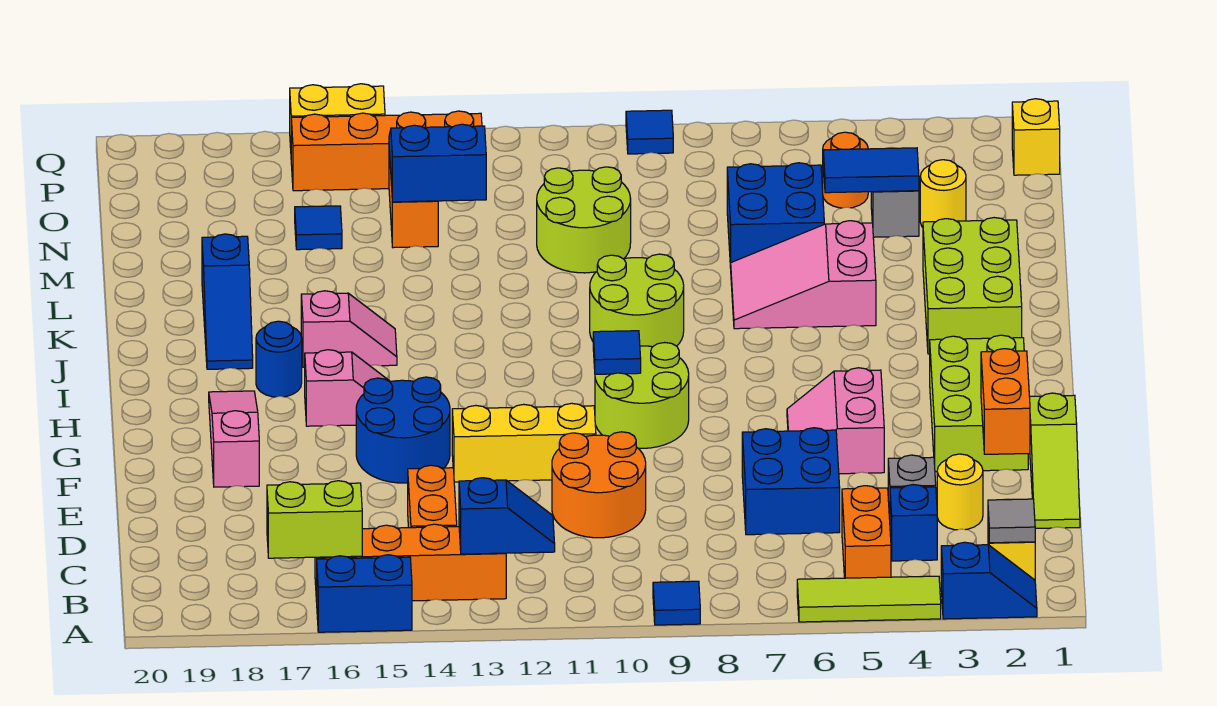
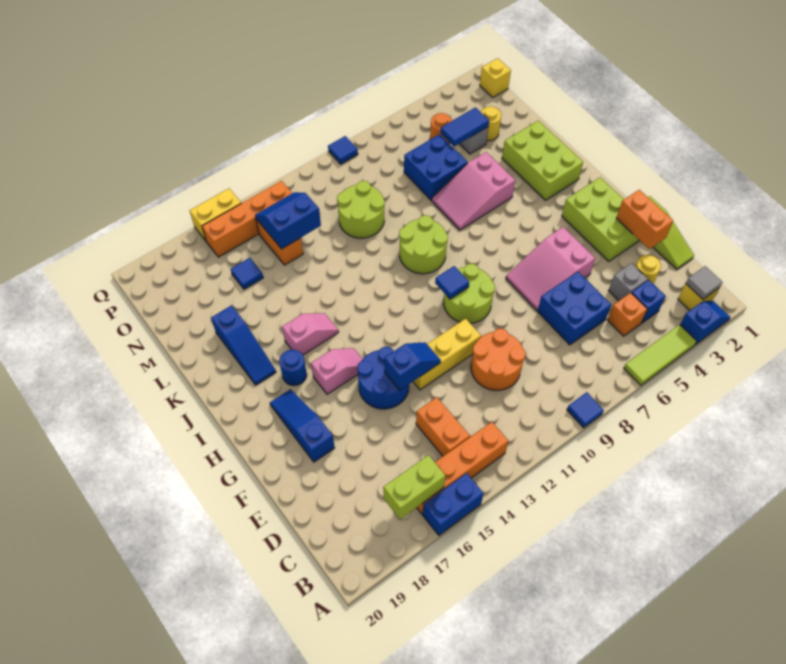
orange brick B5:C5 level 1 -> orange brick C5 level 1
blue slope B12:B13 level 2 top 13 -> blue slope F13:F14 level 2 top 14
pink slope F5:G6 level 1 top 5 -> pink slope F5:G7 level 1 top 5
pink slope F18:H18 level 1 top F -> blue slope F18:H18 level 1 top F

